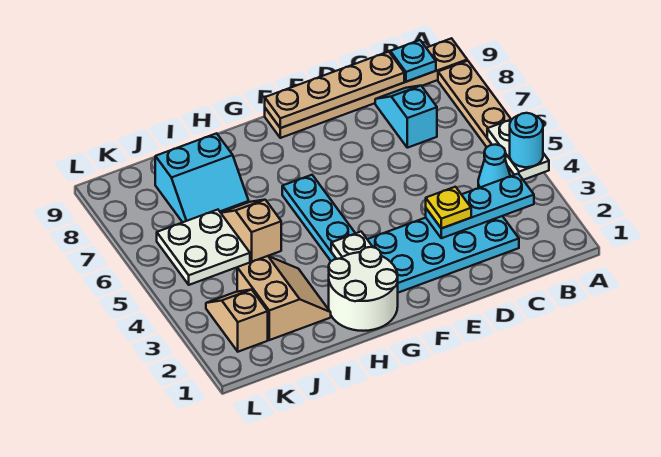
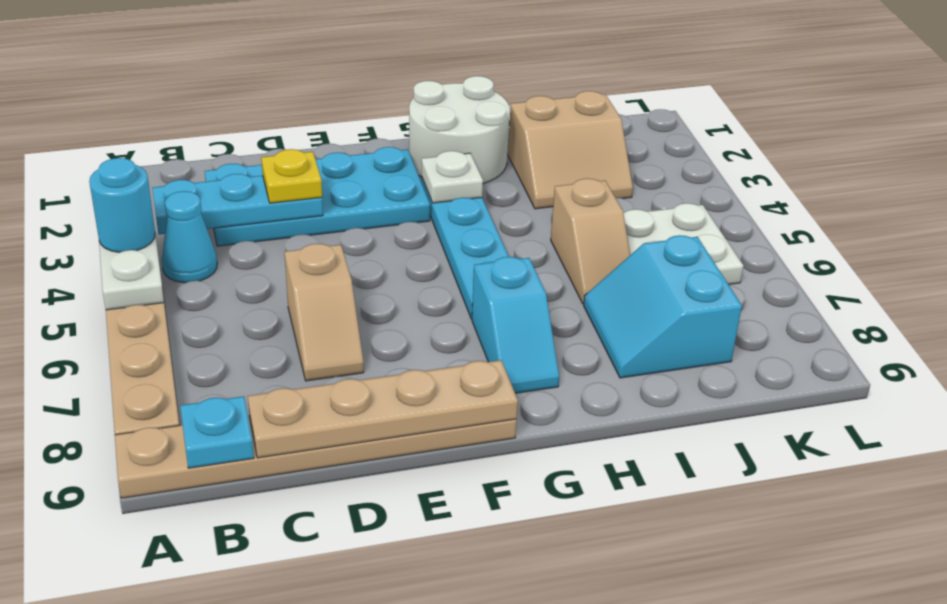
cyan slope C7:C8 level 1 top 7 -> cyan slope G7:G8 level 1 top 7
tan slope I2:J3 level 1 top J -> tan slope I2:J3 level 1 top 2
cyan slope I7:J8 level 1 top 8 -> cyan slope I7:J8 level 1 top J
tan slope K2:K3 level 1 top 2 -> tan slope D6:D7 level 1 top 6

